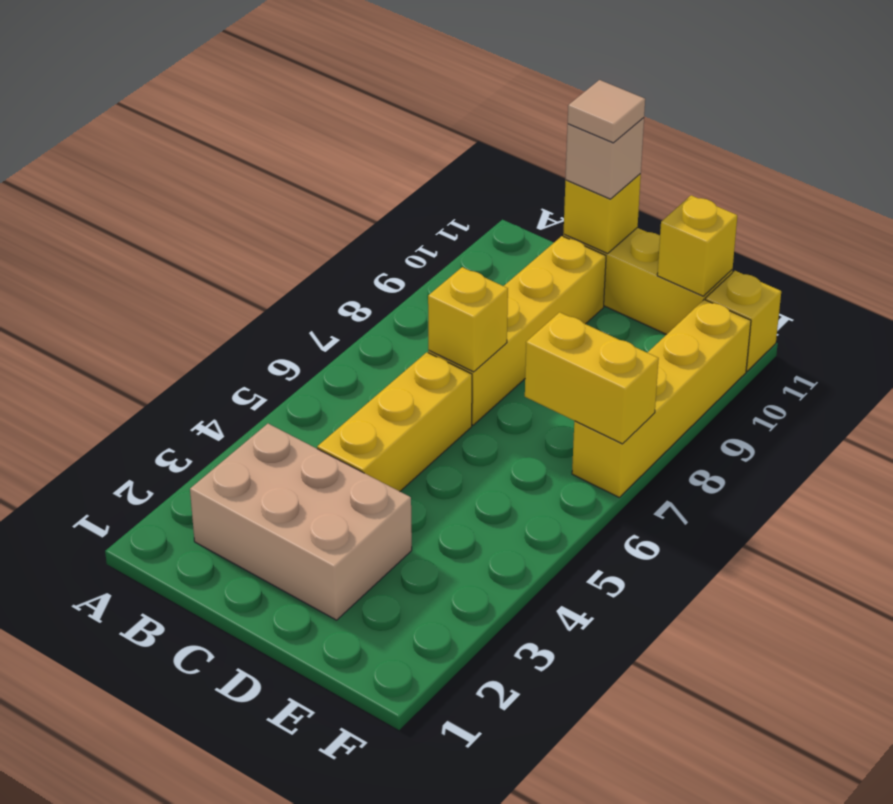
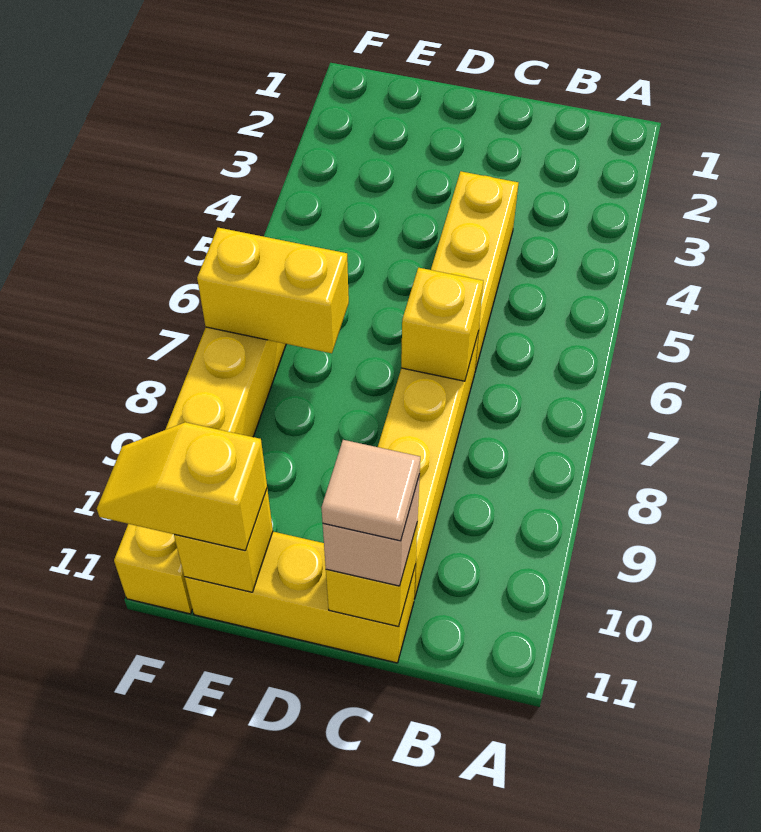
tan brick B2:D3 level 1 -> none
none -> yellow slope E11:F11 level 3 top E

